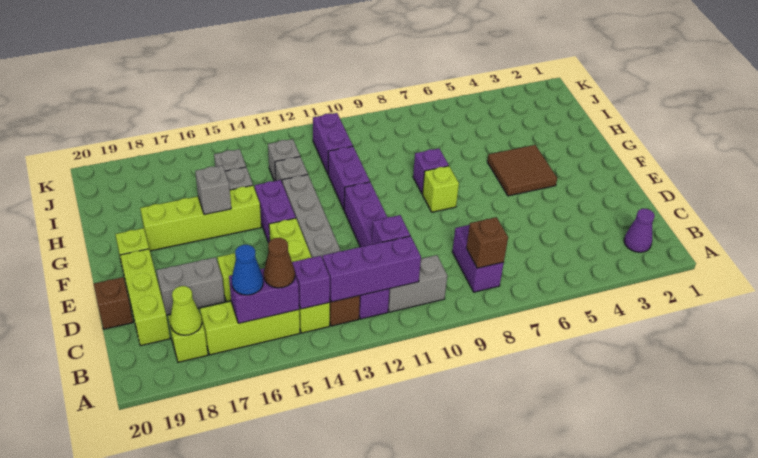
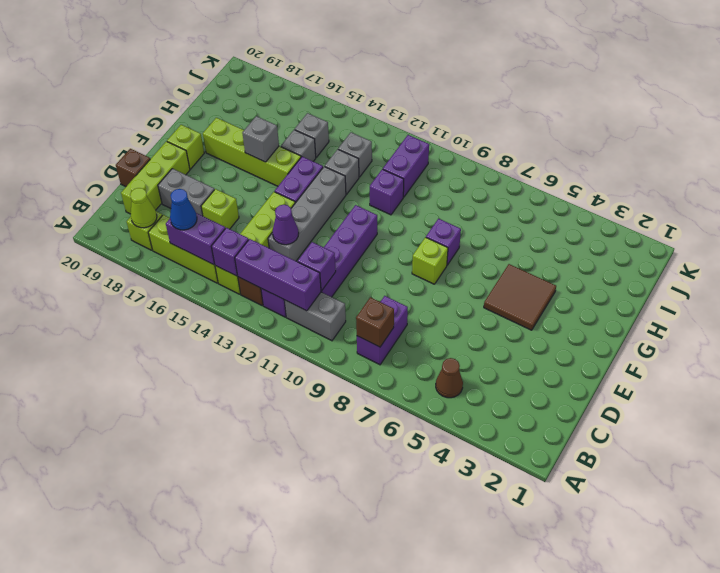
purple cone B2 level 1 -> purple cone D13 level 2
brown cone B15 level 3 -> brown cone B5 level 1
purple brick G11:H11 level 1 -> purple brick H11 level 1

